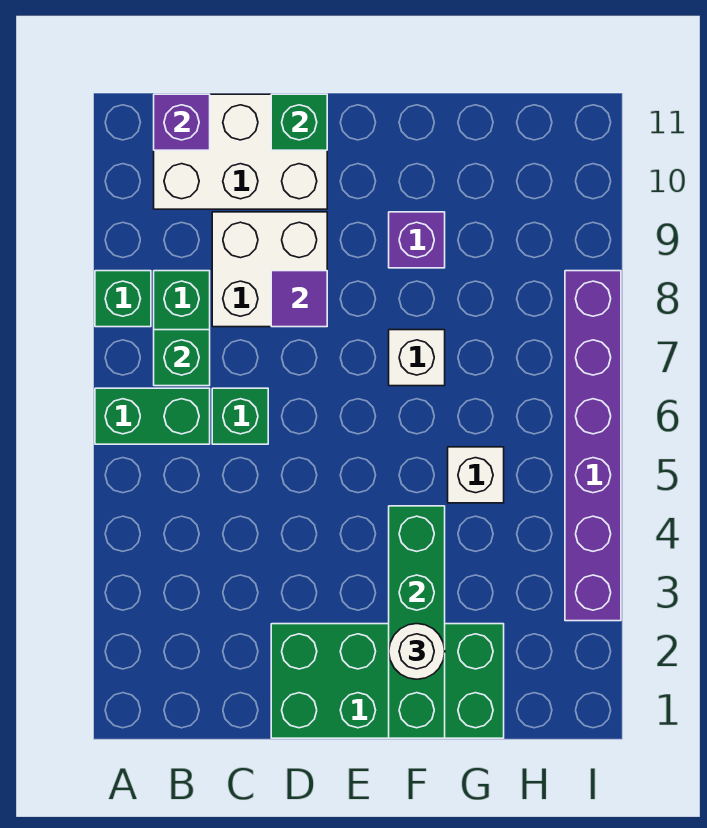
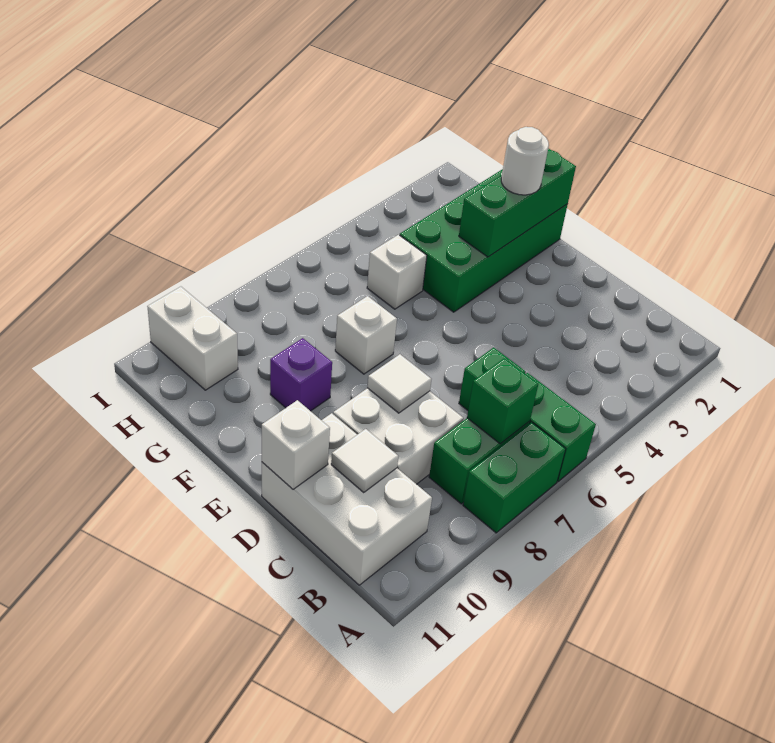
green brick A8 level 1 -> green brick A7:A8 level 1
purple brick B11 level 2 -> none
none -> white tile C10 level 2
green brick D1:G2 level 1 -> green brick F1:G4 level 1
purple tile D8 level 2 -> white tile D8 level 2
green brick D11 level 2 -> white brick D11 level 2
green brick F1:F4 level 2 -> green brick F1:F3 level 2
none -> white brick H10:I10 level 1
purple brick I3:I8 level 1 -> none

